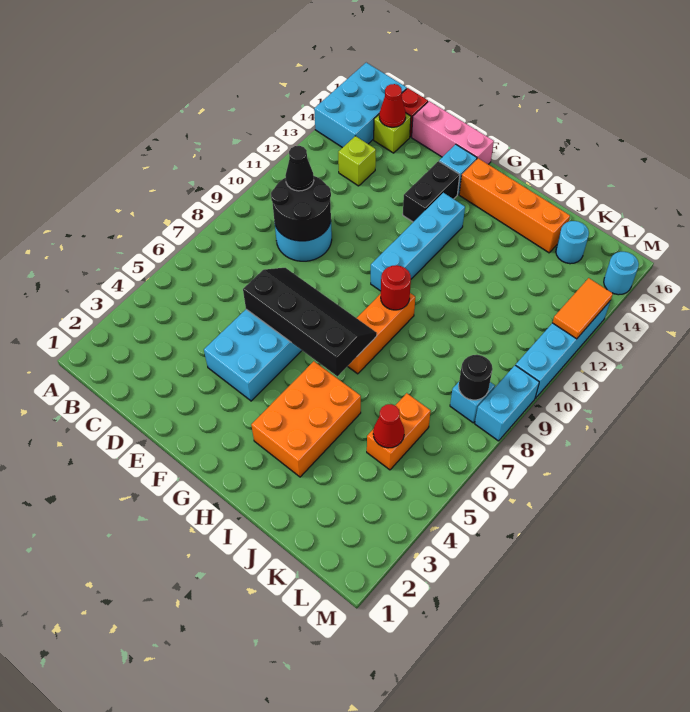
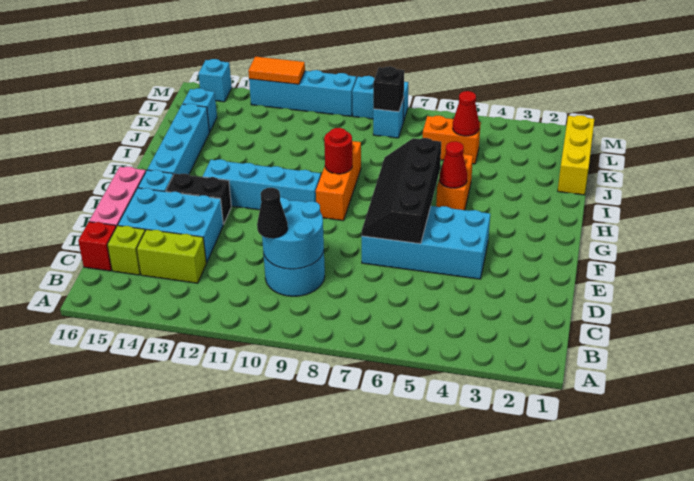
cyan brick A14:B16 level 1 -> cyan brick D13:E15 level 1
black round brick C9:D10 level 2 -> cyan round brick C9:D10 level 2
lime brick C13 level 1 -> lime brick C13:C14 level 1
red cone C15 level 2 -> red cone H5 level 2
orange brick G15:J15 level 1 -> cyan brick G15:J15 level 1
orange brick H3:I5 level 1 -> orange brick H5:I5 level 1
orange brick H7:H9 level 1 -> orange brick G9:I9 level 1
none -> yellow brick J1:L1 level 1
cyan round brick K15 level 1 -> cyan brick K15 level 1
black round brick L8 level 2 -> black brick L8 level 2
cyan round brick M15 level 1 -> cyan brick M15 level 1

